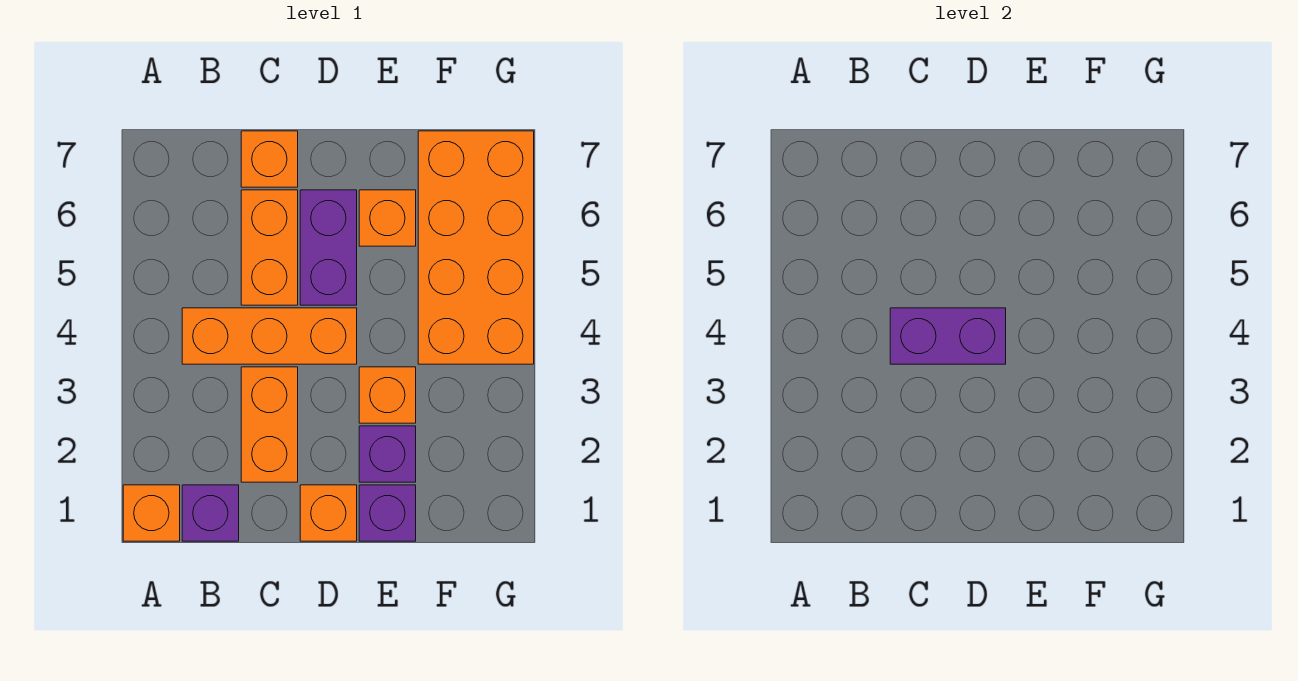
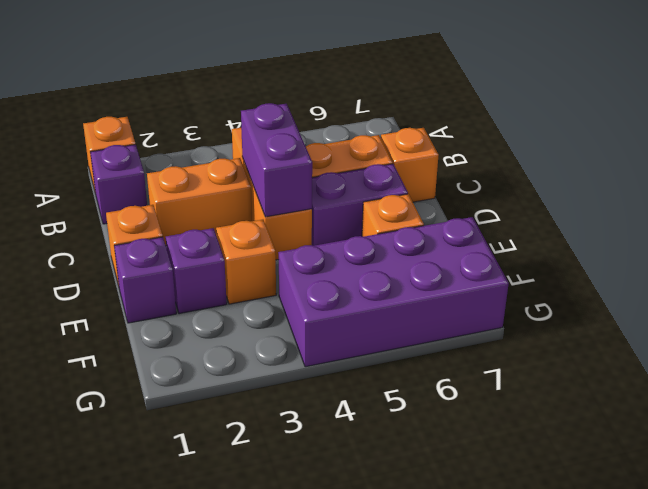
orange brick F4:G7 level 1 -> purple brick F4:G7 level 1

